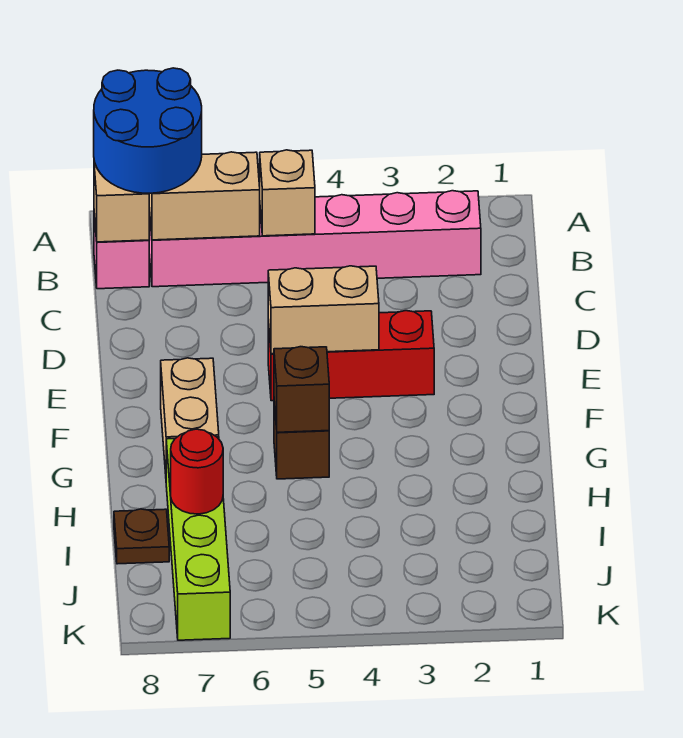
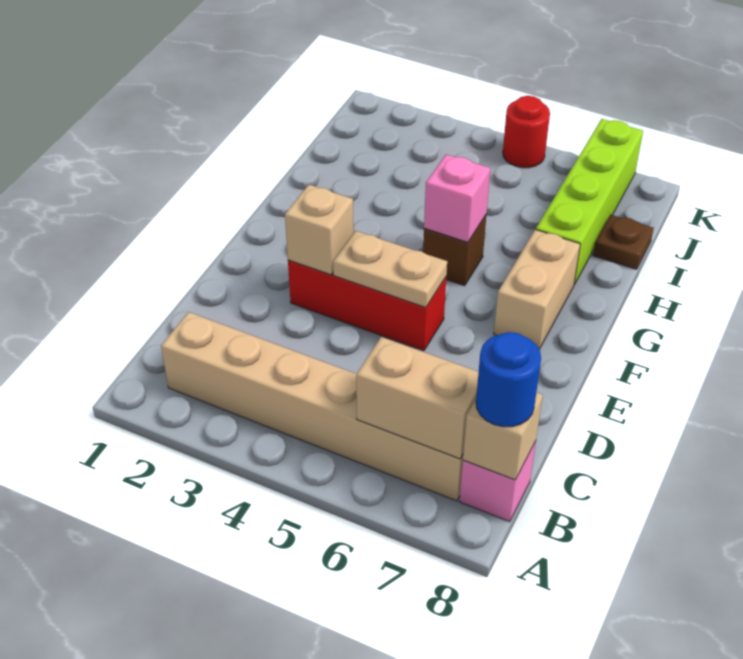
blue round brick A7:B8 level 3 -> blue round brick B8 level 3
pink brick B2:B7 level 1 -> tan brick B2:B7 level 1
tan brick B5 level 2 -> tan brick E3 level 2
tan brick E4:E5 level 2 -> tan plate E4:E5 level 2
brown brick G5 level 2 -> pink brick G5 level 2
red round brick I7 level 2 -> red round brick K5 level 1

